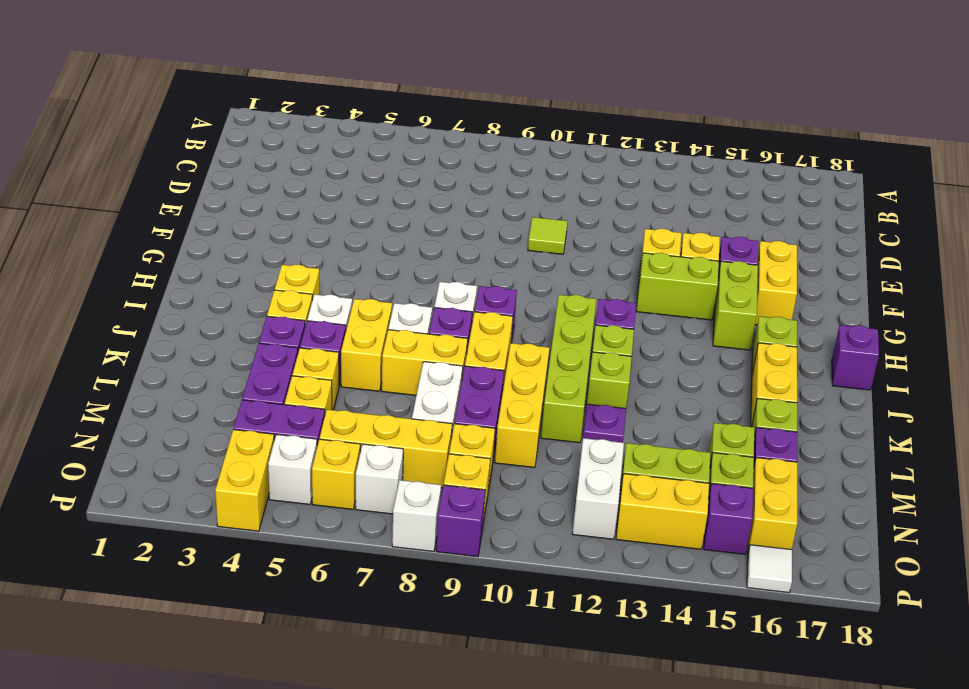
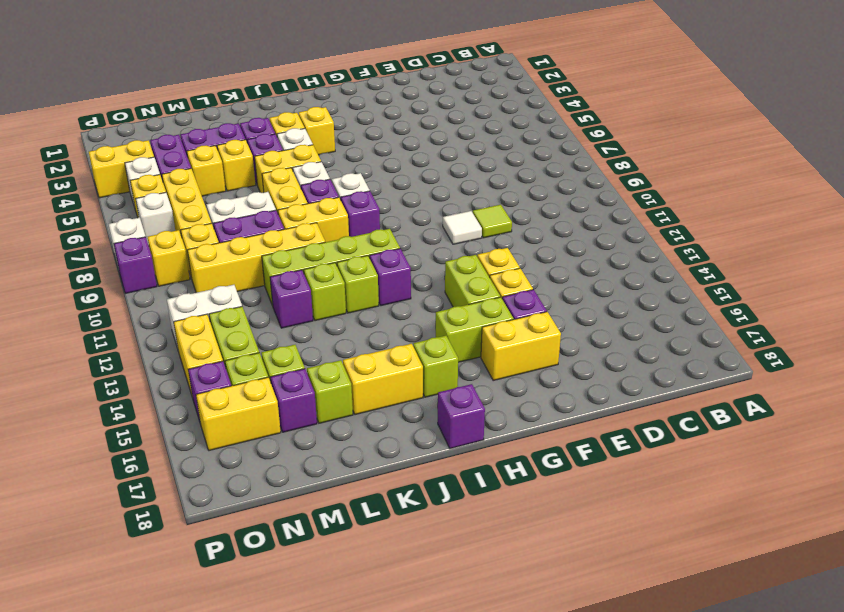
yellow brick K10:M10 level 1 -> yellow brick K10:N10 level 1
purple plate L12 level 1 -> purple brick L12 level 1
white tile P16 level 1 -> white tile F10 level 1

